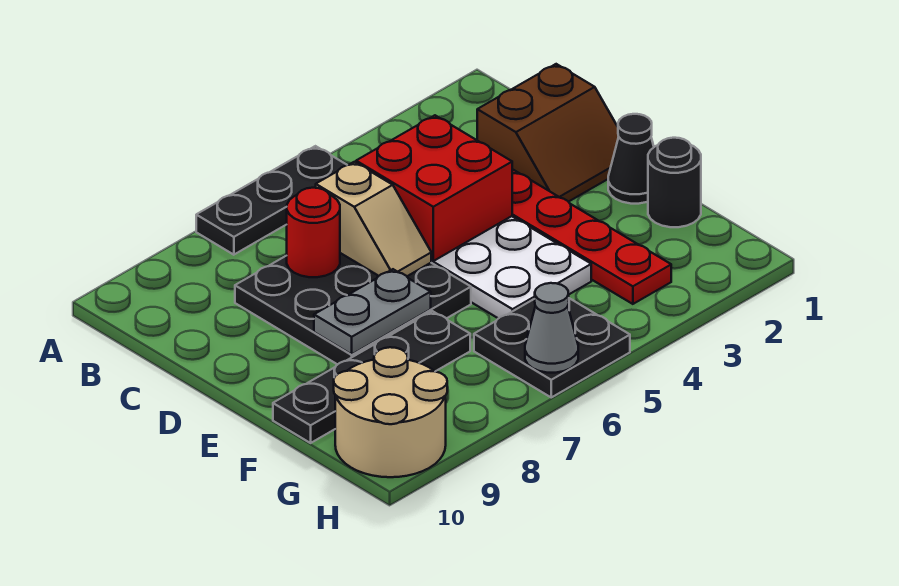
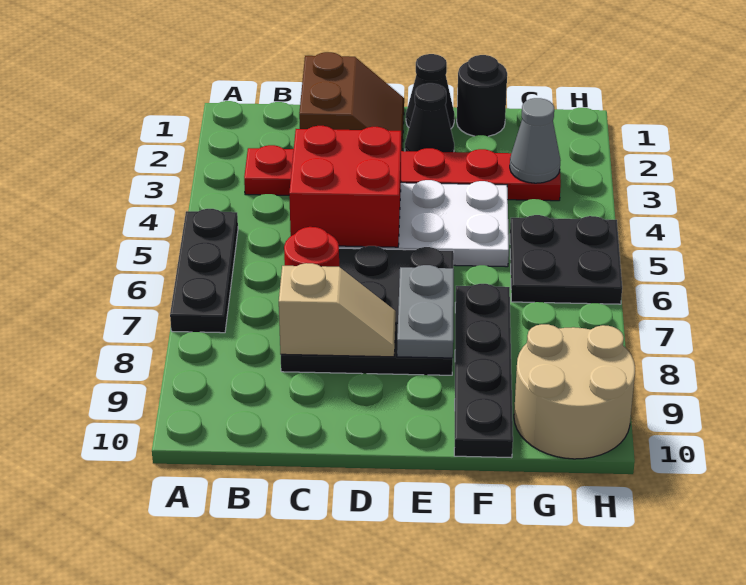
tan slope C6:D6 level 2 top C -> tan slope C8:D8 level 2 top C
none -> black cone E2 level 1
grey cone H6 level 2 -> grey cone G3 level 2

